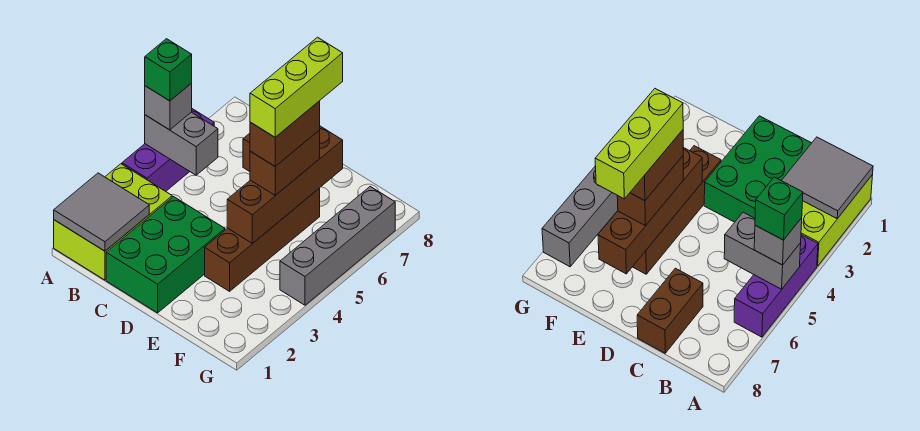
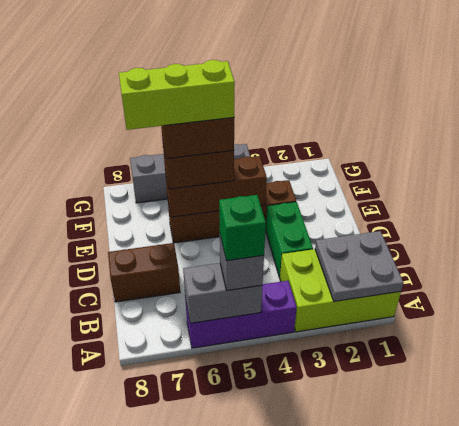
grey tile A1:B2 level 2 -> grey plate A1:B2 level 2
grey brick A5:B5 level 2 -> grey brick A5:A6 level 2
green brick C1:D3 level 1 -> green brick C3:D3 level 1
brown brick E4:E7 level 2 -> brown brick E4:E6 level 2

